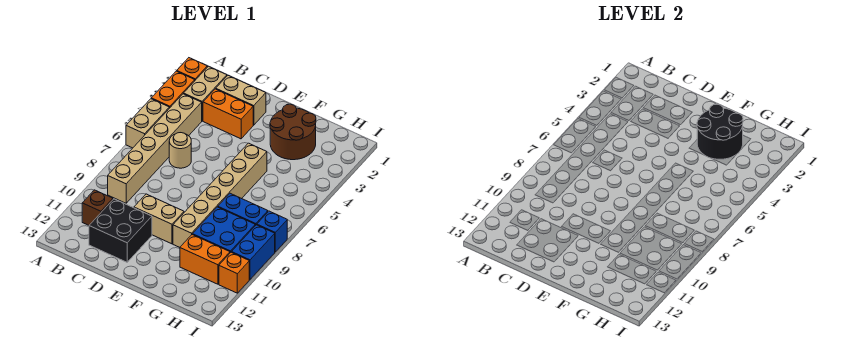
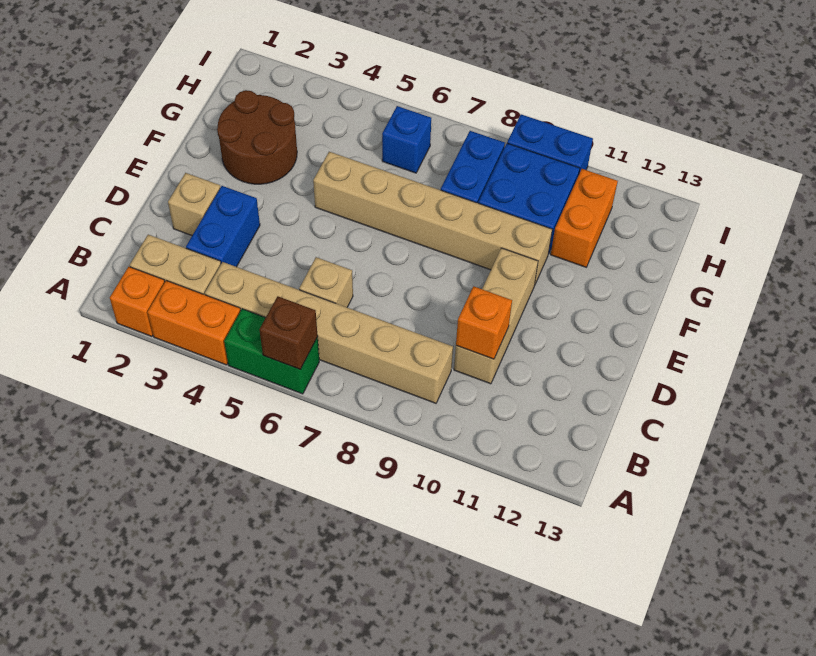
tan brick A5:A6 level 1 -> green brick A5:A6 level 1
brown brick B11 level 1 -> brown brick A6 level 2
tan brick C2:D2 level 1 -> tan brick D2 level 1
orange brick C3:D3 level 1 -> blue brick C3:D3 level 1
tan round brick C6 level 1 -> tan brick C6 level 1
black brick C11:D12 level 1 -> none
tan brick D10:E10 level 1 -> tan brick C10:E10 level 1
black round brick F2:G3 level 2 -> none
blue brick I8 level 1 -> blue brick H6 level 1
orange brick I11 level 1 -> orange brick C10 level 2

